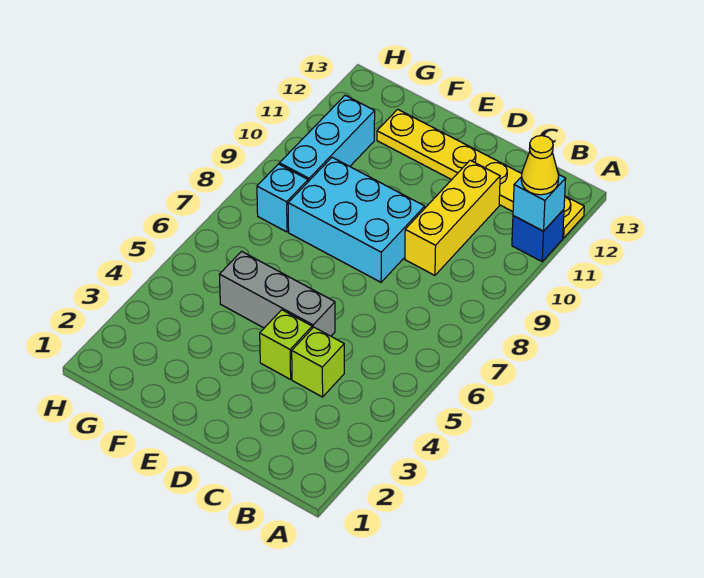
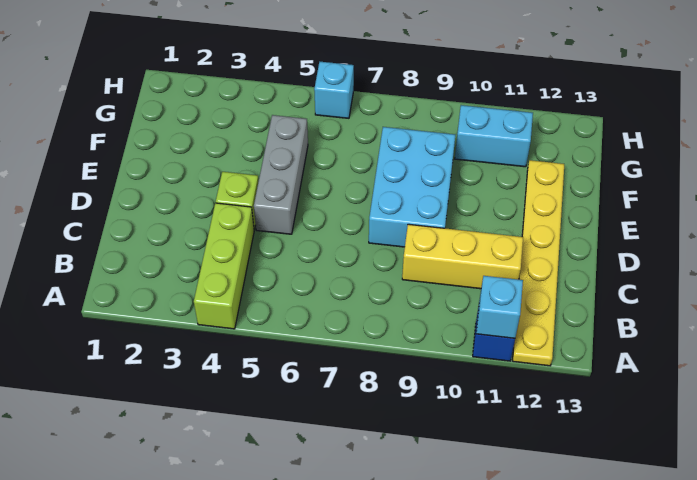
yellow cone A11 level 3 -> none
lime brick C4 level 1 -> lime brick A4:C4 level 1
cyan brick G8 level 1 -> cyan brick H6 level 1
cyan brick G9:G11 level 1 -> cyan brick G10:G11 level 1

